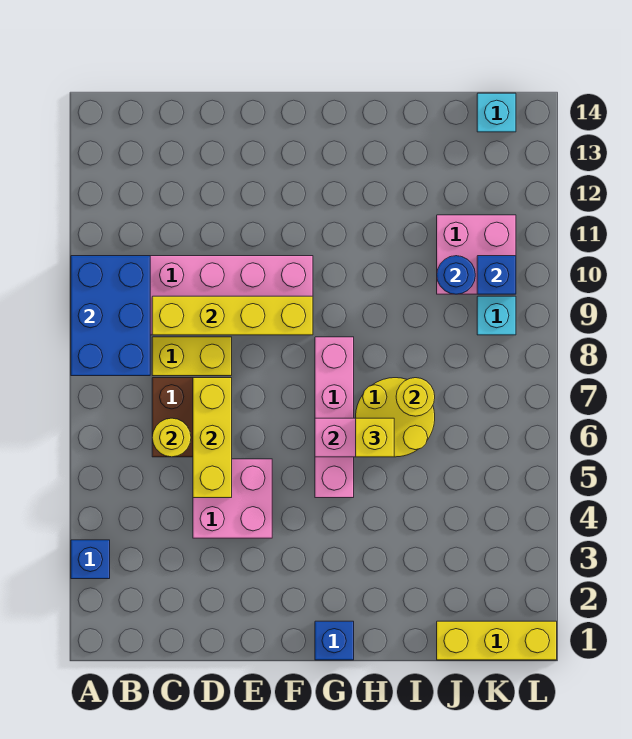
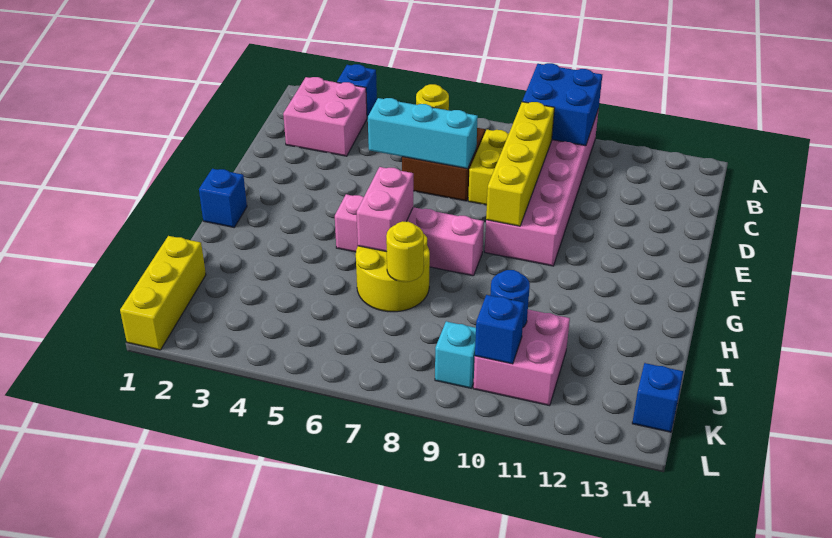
blue brick A8:B10 level 2 -> blue brick A9:B10 level 2
pink brick D4:E5 level 1 -> pink brick B2:C3 level 1
yellow brick D5:D7 level 2 -> cyan brick D5:D7 level 2
yellow brick H6 level 3 -> none
cyan brick K14 level 1 -> blue brick K14 level 1

